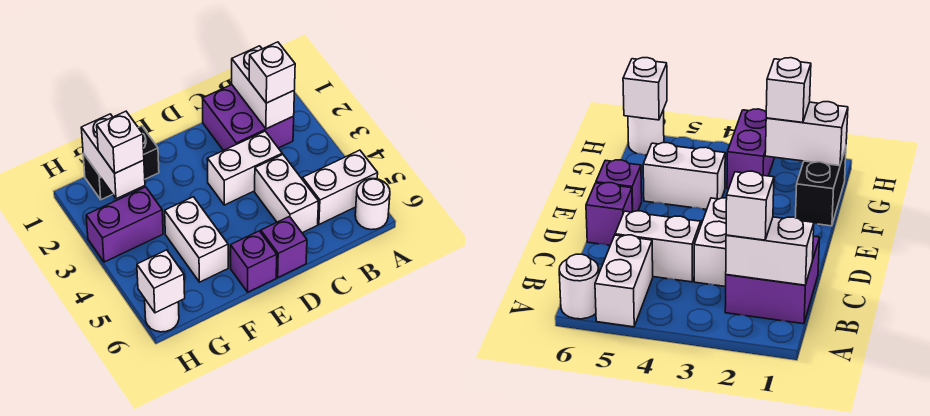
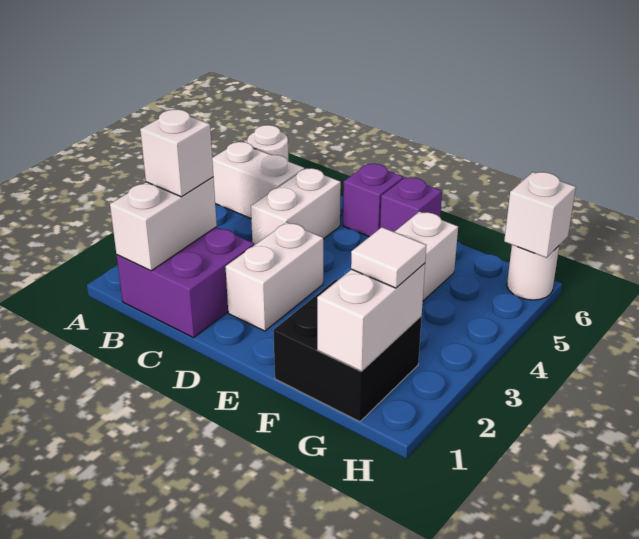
white brick C3:D3 level 1 -> white brick D2:D3 level 1
black brick F1:G1 level 1 -> black brick F1:G2 level 1
white brick G2 level 3 -> white tile G2 level 3
purple brick G3:H3 level 1 -> none

